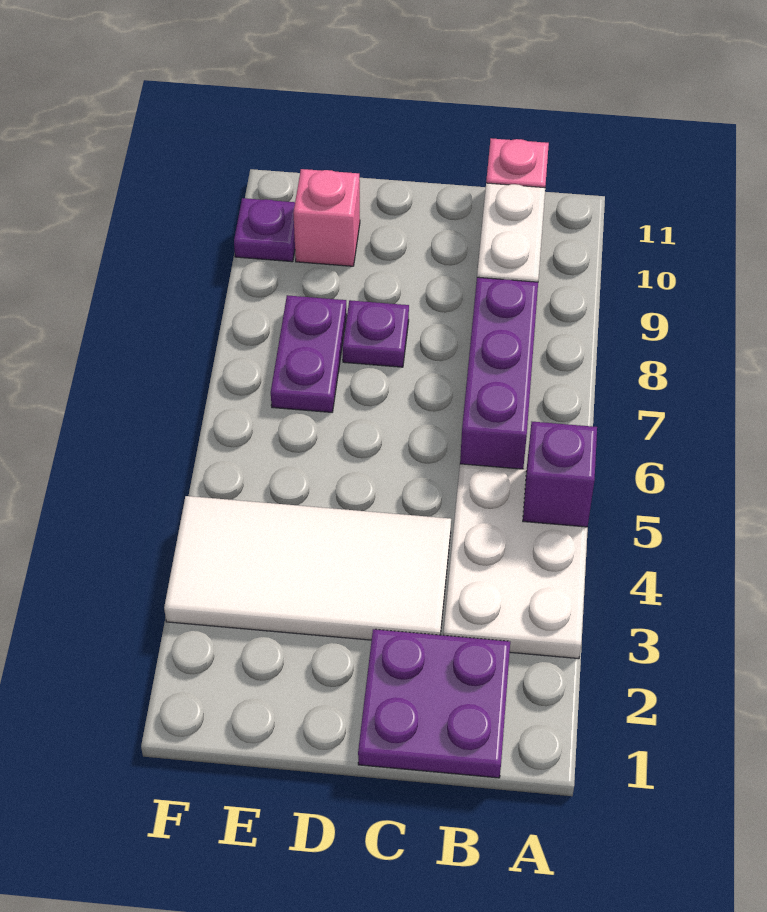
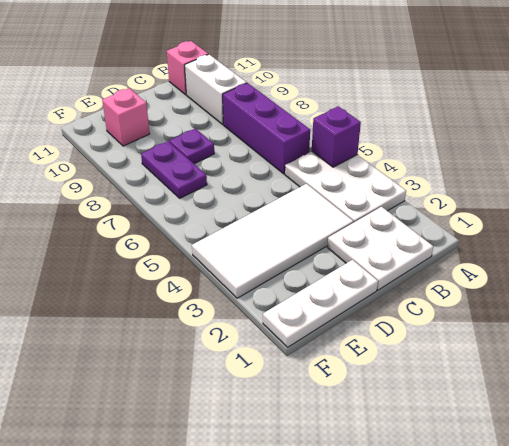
purple plate B1:C2 level 1 -> white plate B1:C2 level 1
none -> white plate D1:F1 level 1
purple plate F10 level 1 -> none

